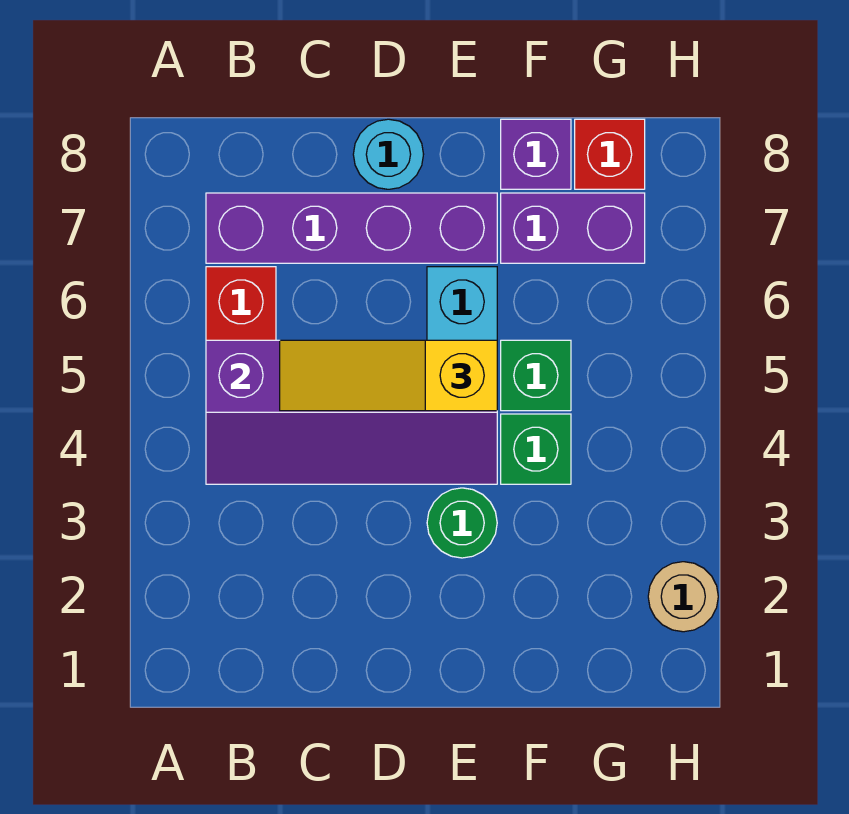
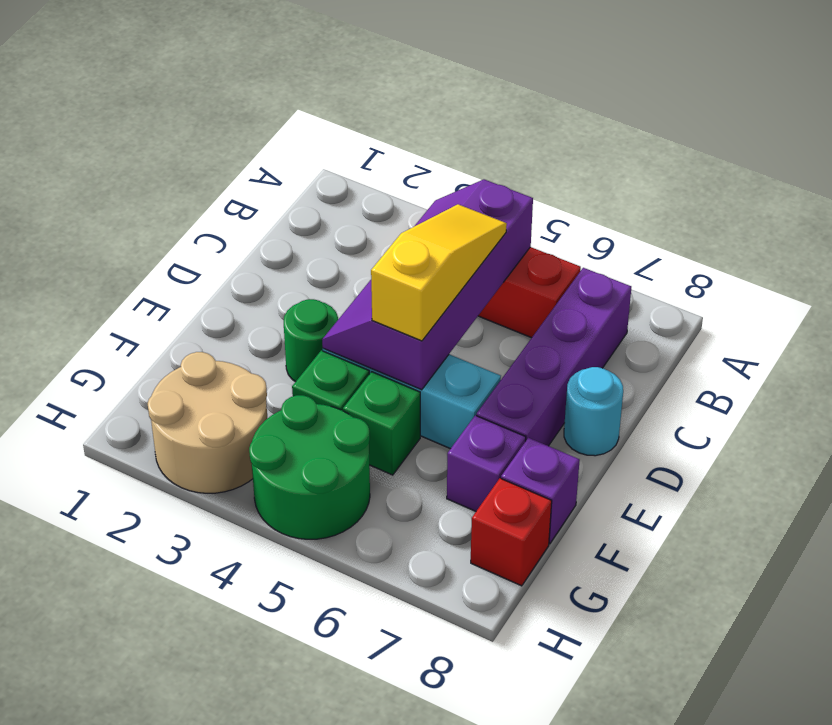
purple brick F7:G7 level 1 -> purple brick F7 level 1
none -> green round brick G4:H5 level 1
tan round brick H2 level 1 -> tan round brick G2:H3 level 1

